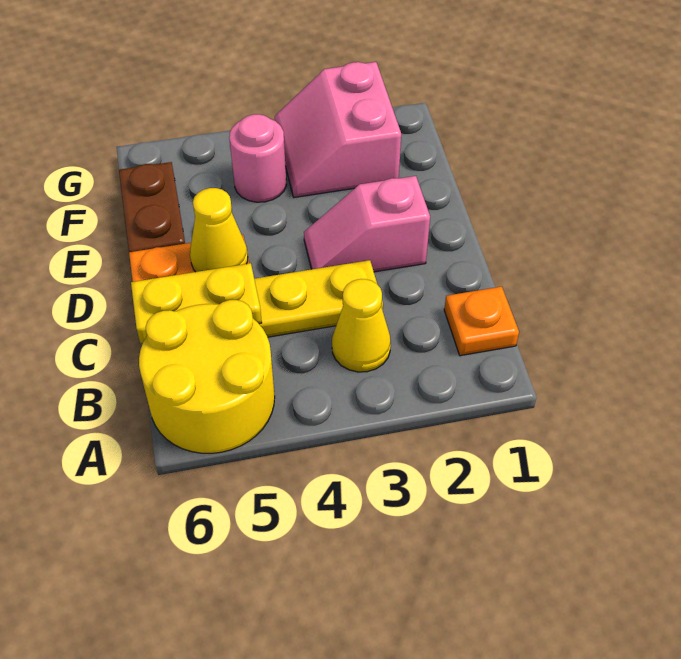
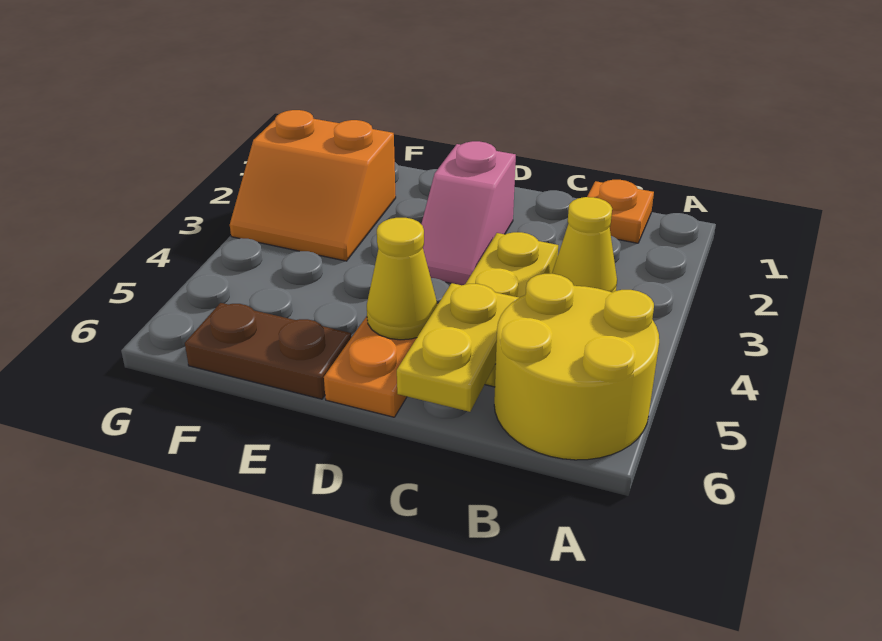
pink slope F2:G3 level 1 top 2 -> orange slope F2:G3 level 1 top 2
pink round brick F4 level 1 -> none

